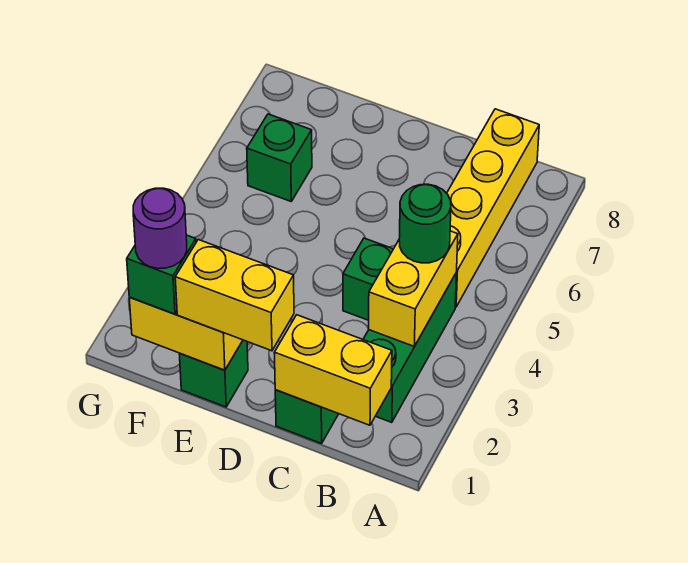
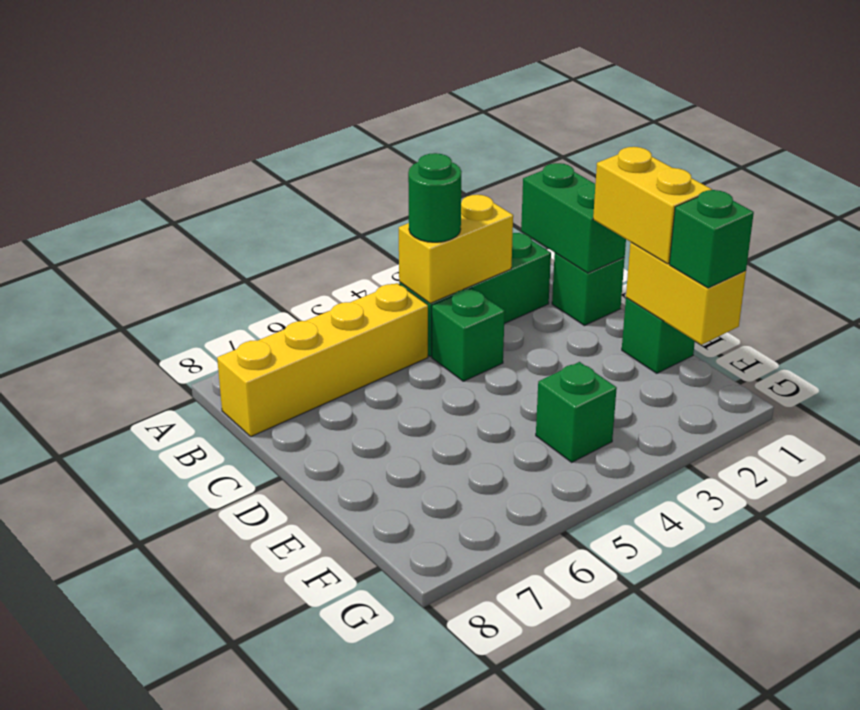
yellow brick B1:C1 level 2 -> green brick B1:C1 level 2
purple round brick F1 level 4 -> none
green brick F6 level 1 -> green brick F4 level 1

